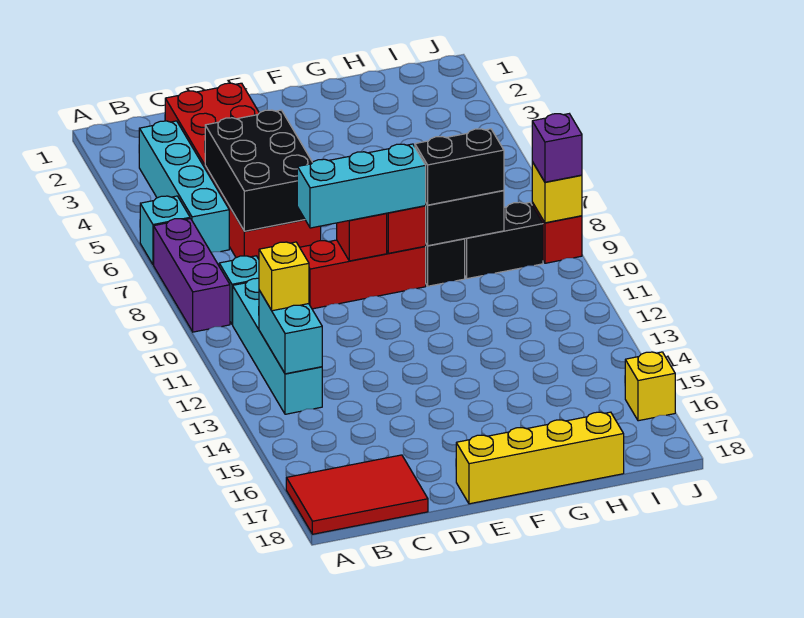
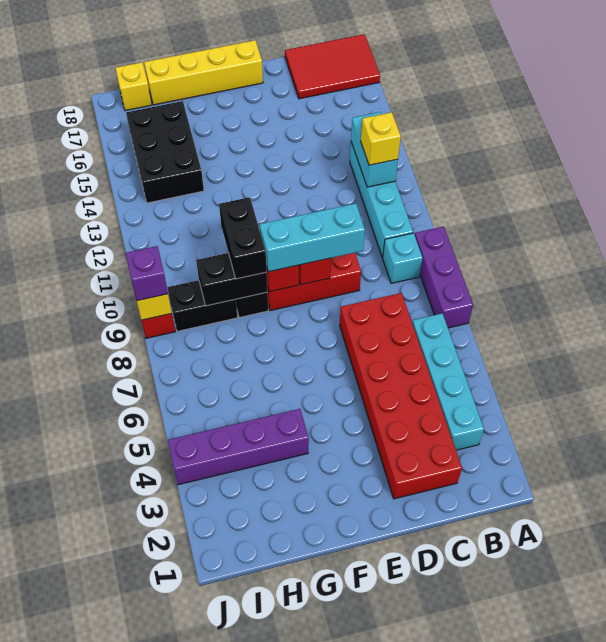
cyan brick A6 level 1 -> none
black brick C5:D7 level 2 -> black brick H14:I16 level 1
none -> purple brick G4:J4 level 1
black brick G9:H9 level 3 -> black brick G9:G10 level 3
yellow brick J16 level 1 -> yellow brick I18 level 1

